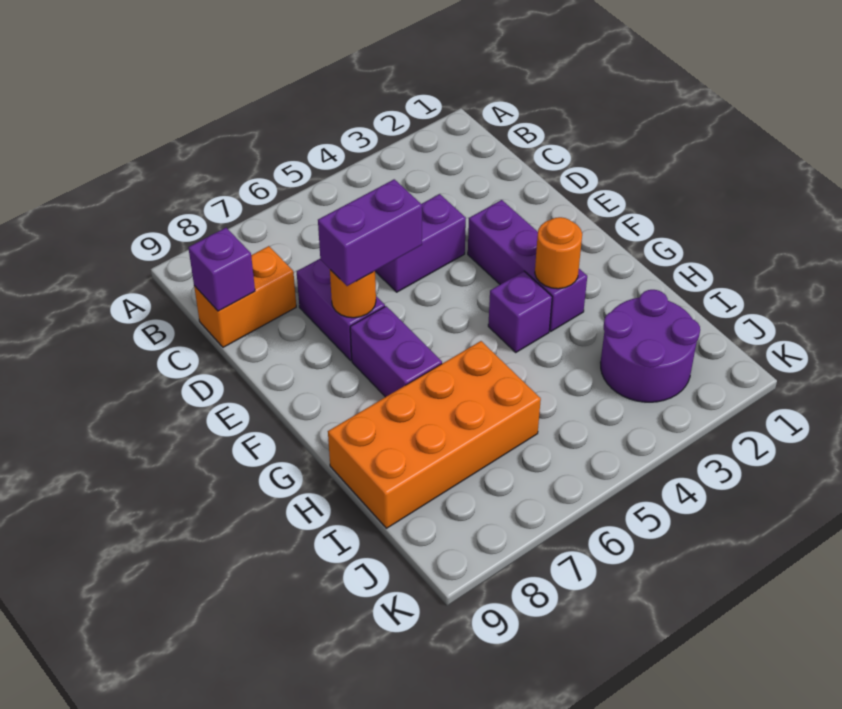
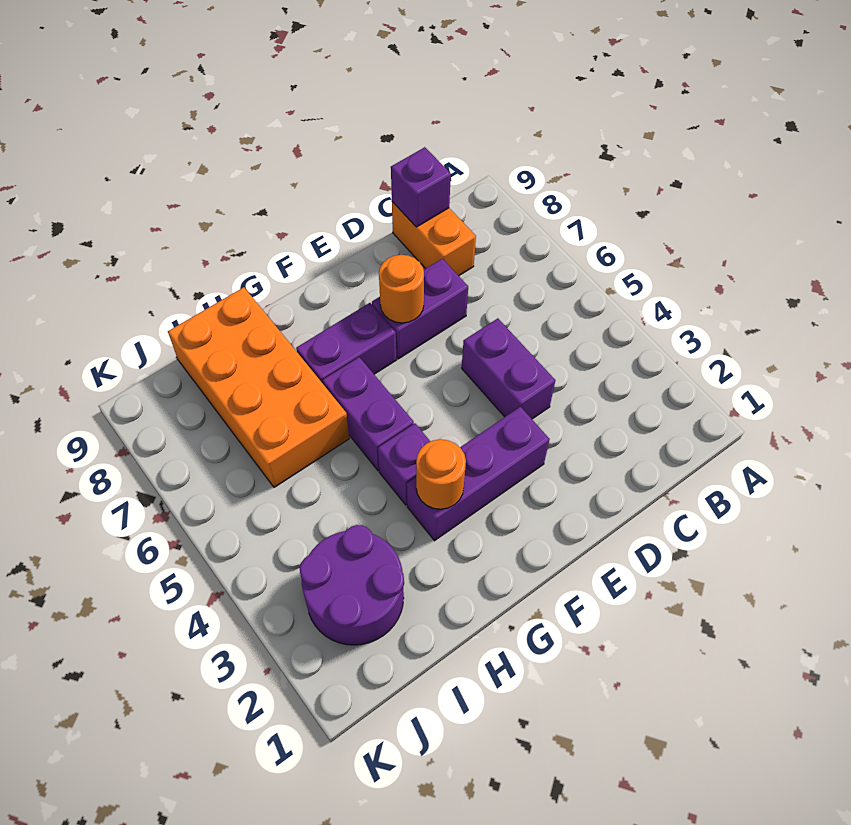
purple brick E6:E7 level 3 -> purple brick G5:G6 level 1

